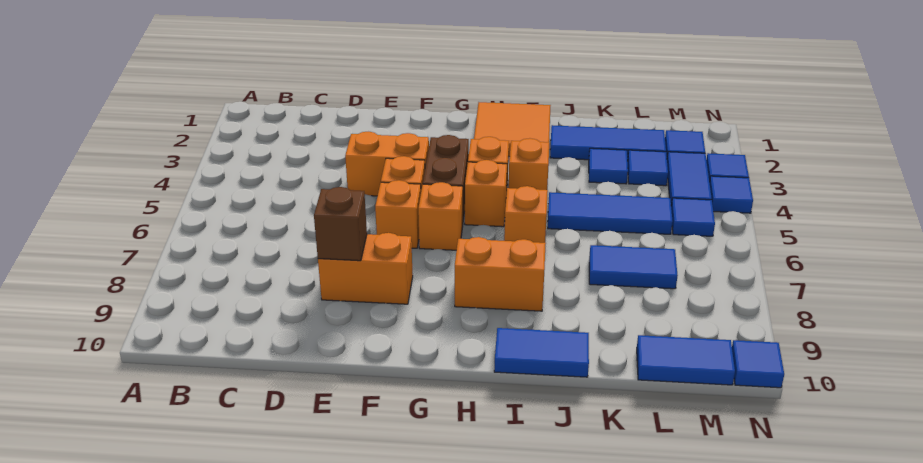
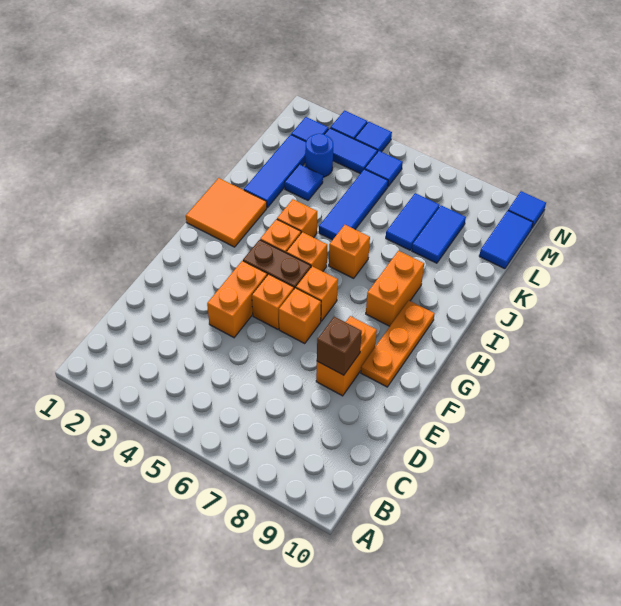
none -> orange plate F9:H9 level 1
blue tile I10:J10 level 1 -> blue tile K8:L8 level 1
blue tile L3 level 1 -> blue round brick L3 level 1

